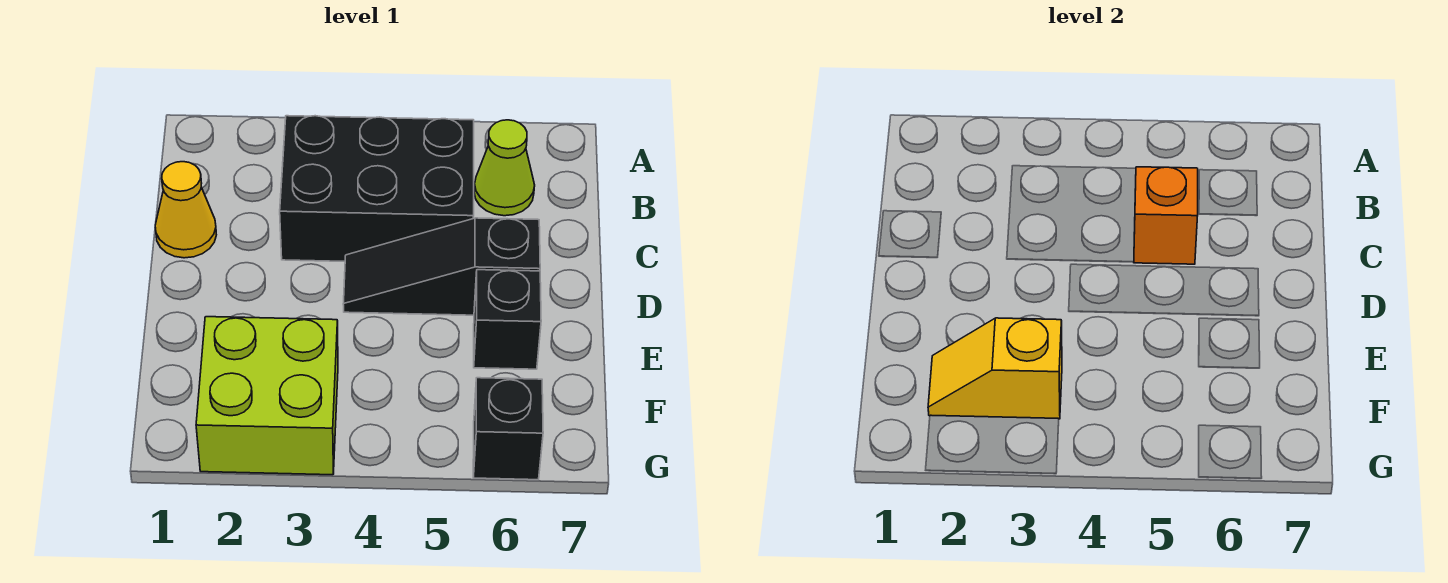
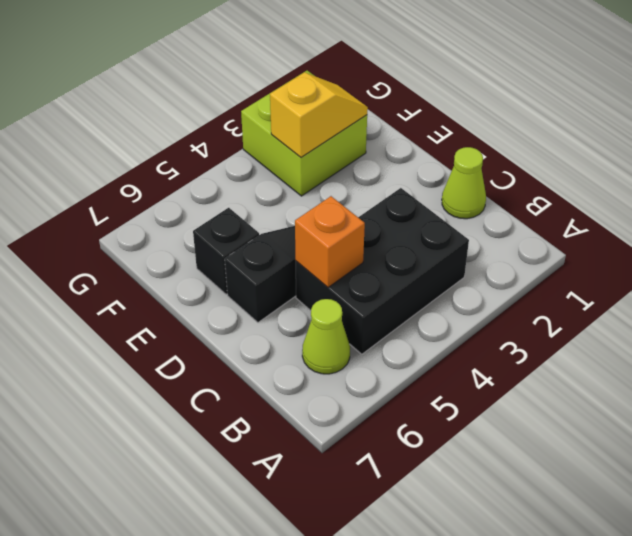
yellow cone C1 level 1 -> lime cone C1 level 1
black brick G6 level 1 -> none

